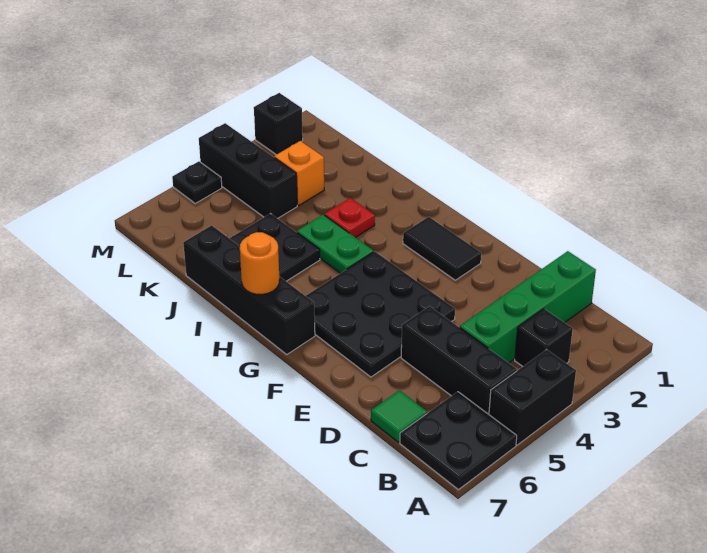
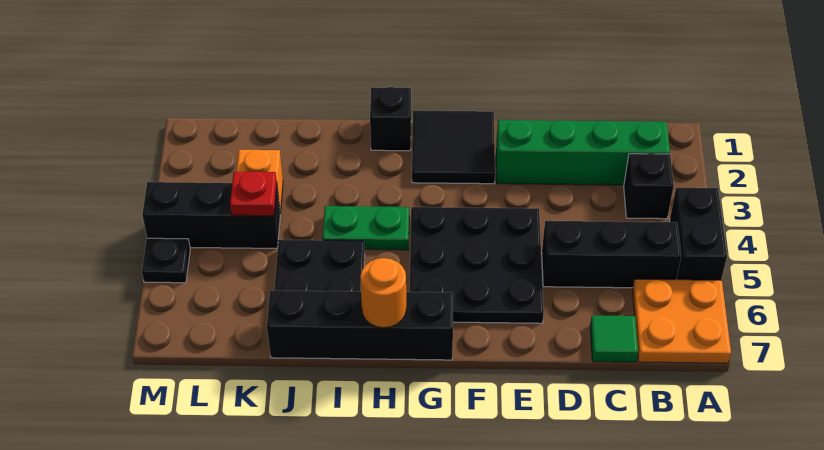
black plate A6:B7 level 1 -> orange plate A6:B7 level 1
green brick C1:C4 level 1 -> green brick B2:E2 level 1
black tile F2:G2 level 1 -> black tile F1:G2 level 1
red plate I3 level 1 -> red plate K4 level 2
black brick M2 level 1 -> black brick H1 level 1

